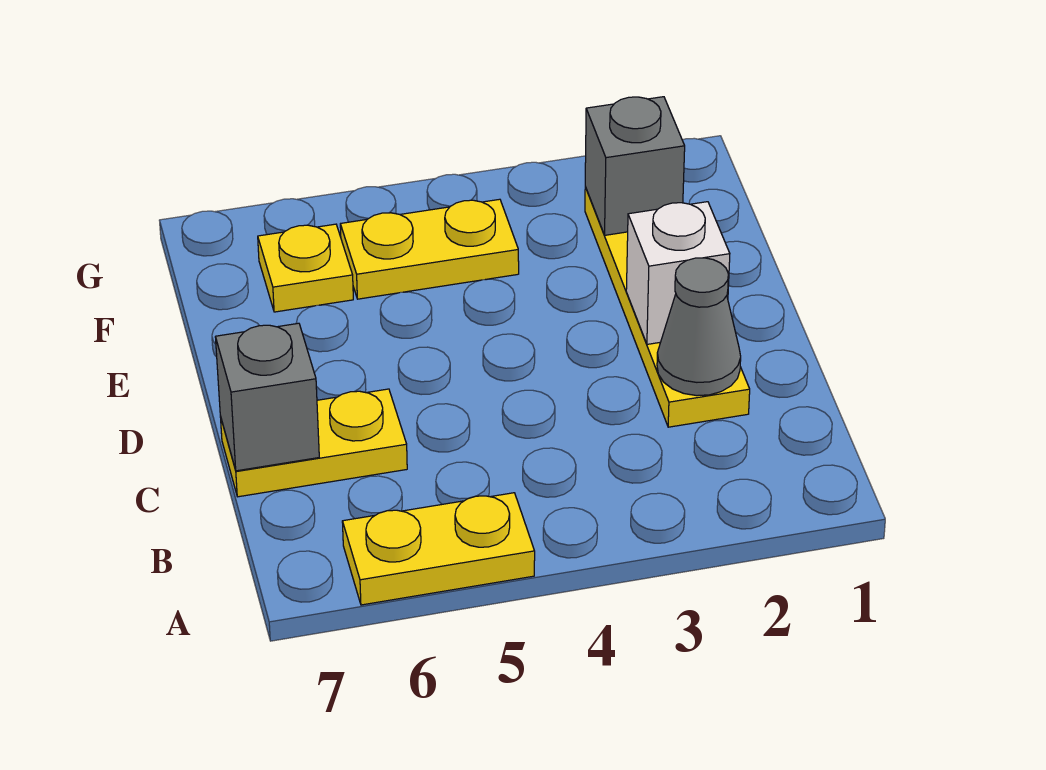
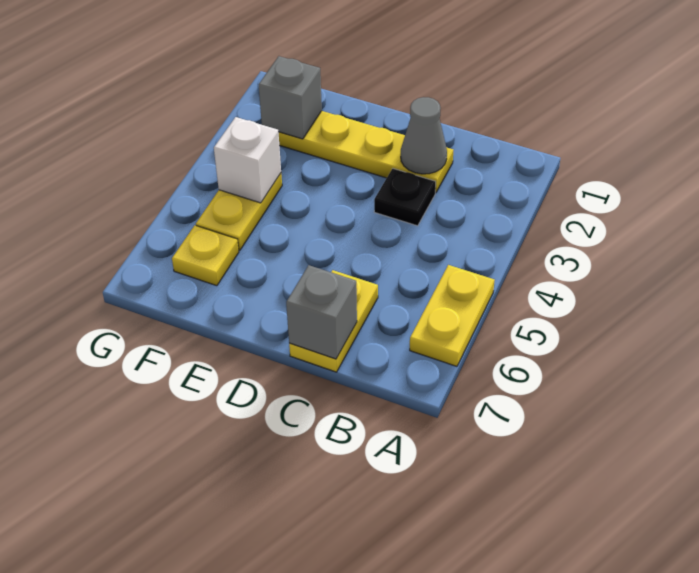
none -> black plate C3 level 1
white brick D2 level 2 -> white brick F4 level 2

